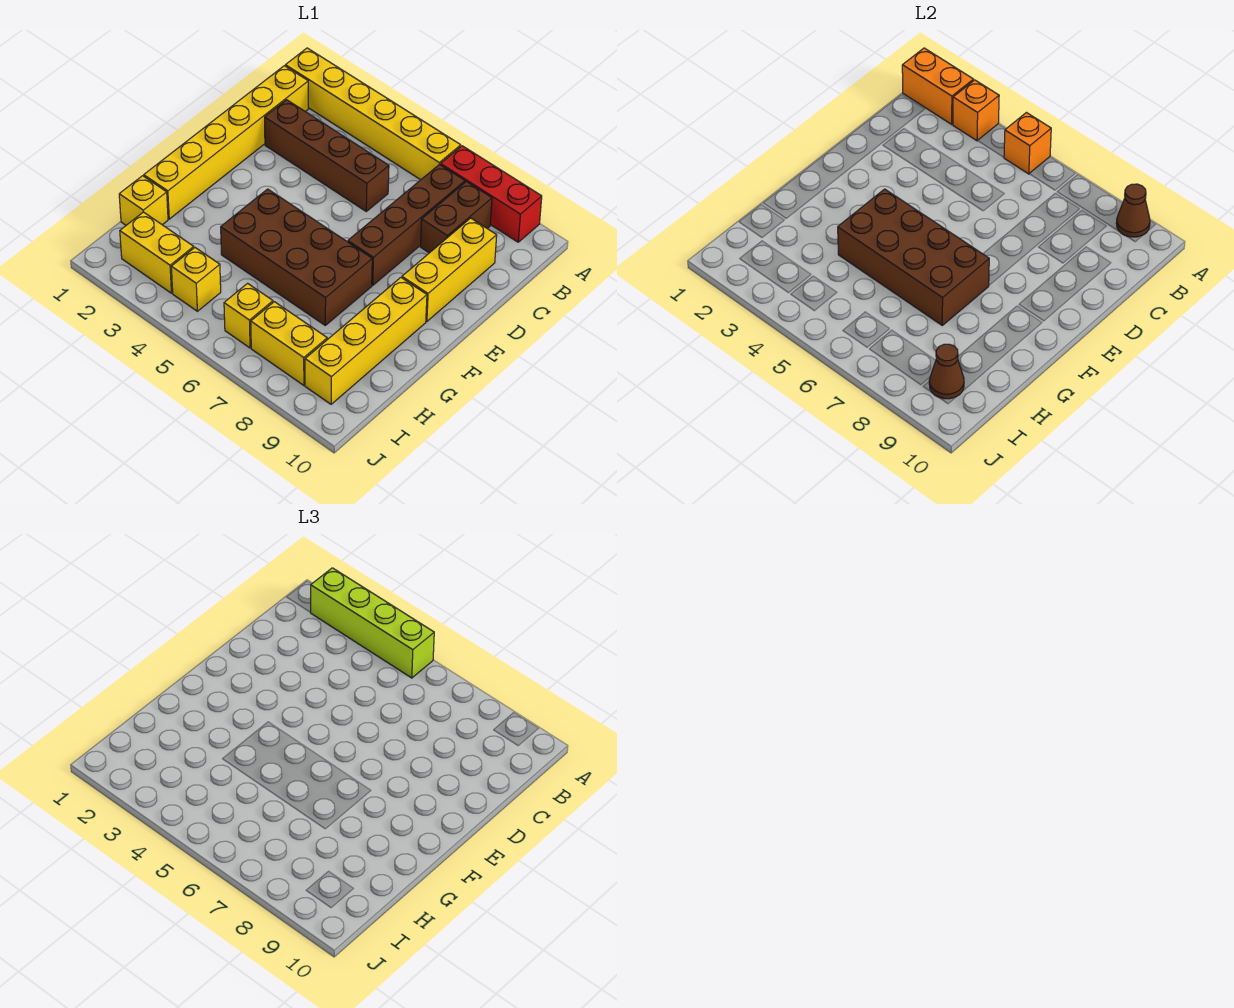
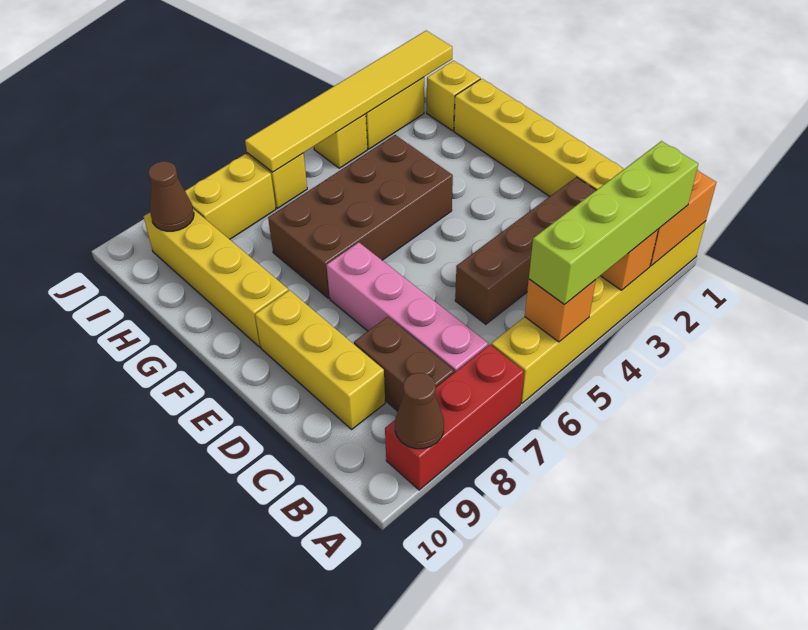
brown brick B7:E7 level 1 -> pink brick B7:E7 level 1
brown brick F4:G7 level 2 -> none
none -> yellow tile I1:I6 level 2

